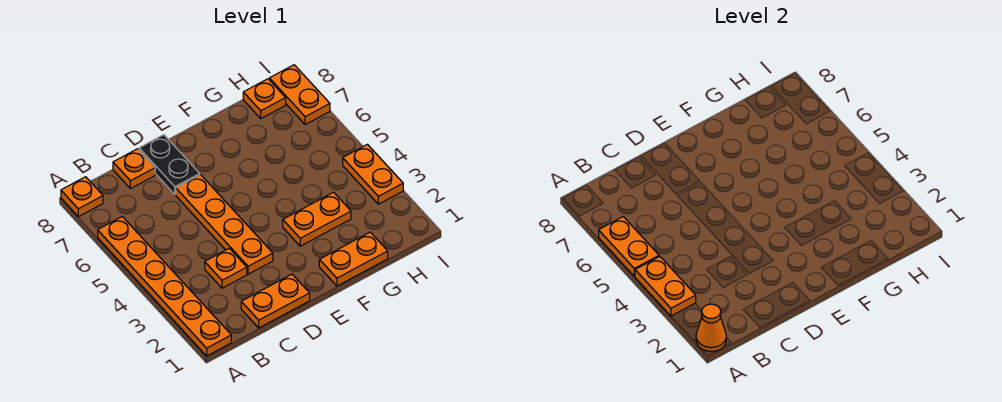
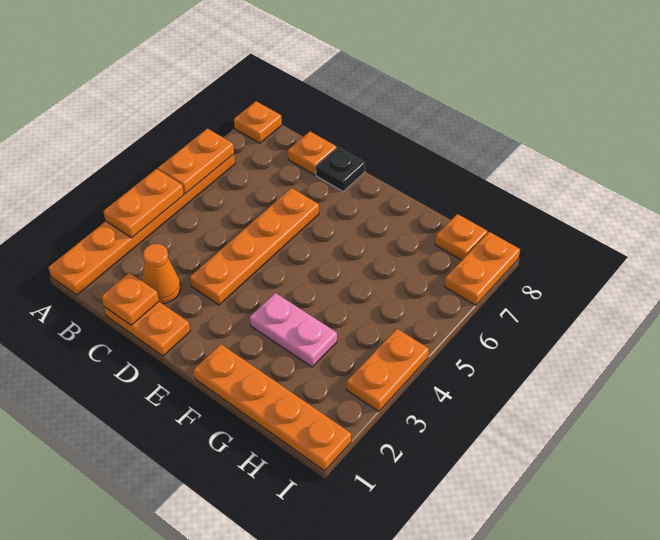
orange cone A1 level 2 -> orange cone C2 level 1
orange plate C3 level 1 -> orange plate C1 level 2
black plate D7:D8 level 1 -> black plate D8 level 1
orange plate F1:G1 level 1 -> orange plate F1:I1 level 1
orange plate F3:G3 level 1 -> pink plate F3:G3 level 1

